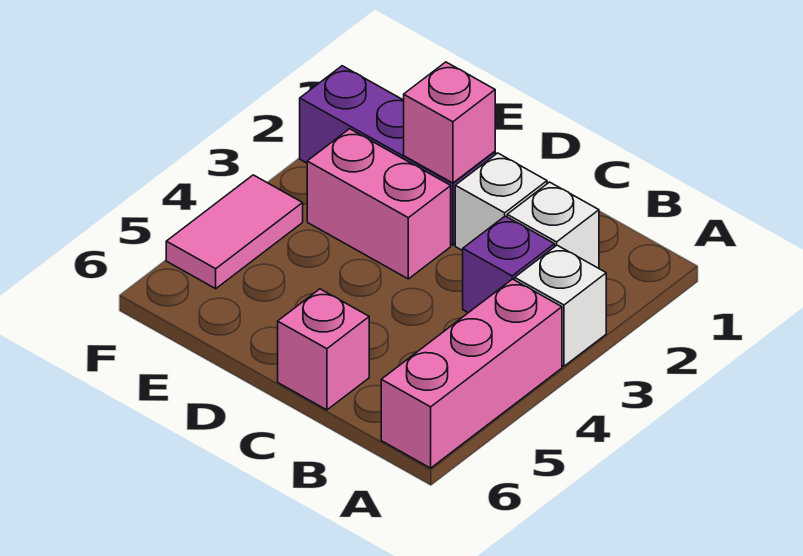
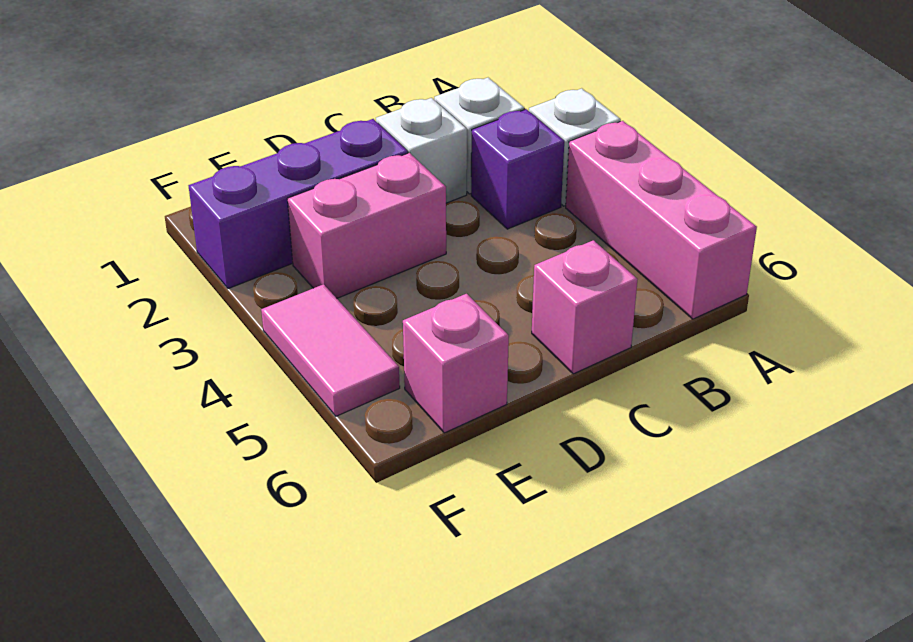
pink brick D2 level 2 -> pink brick E6 level 1

